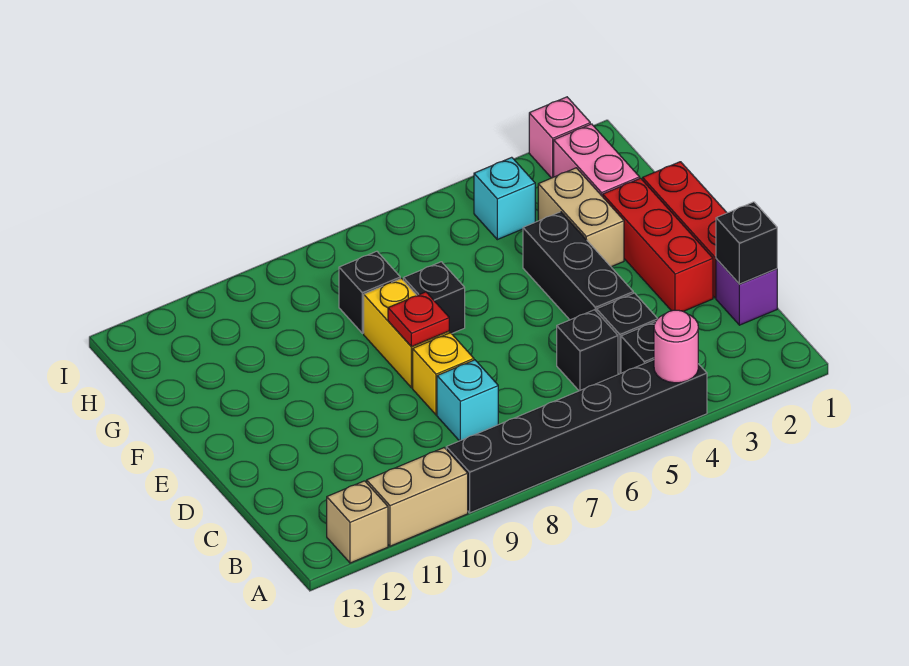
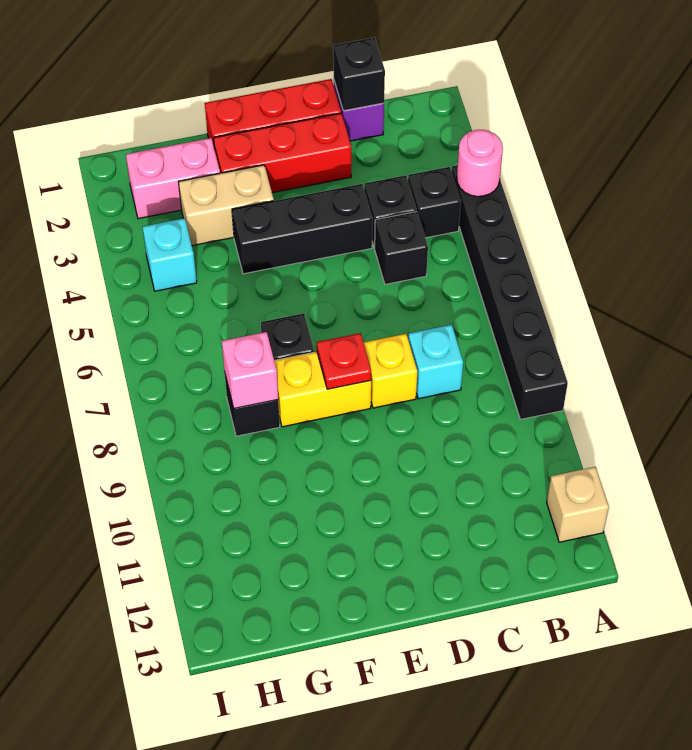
tan brick A10:A11 level 1 -> none
pink brick I2 level 1 -> pink brick G8 level 2

